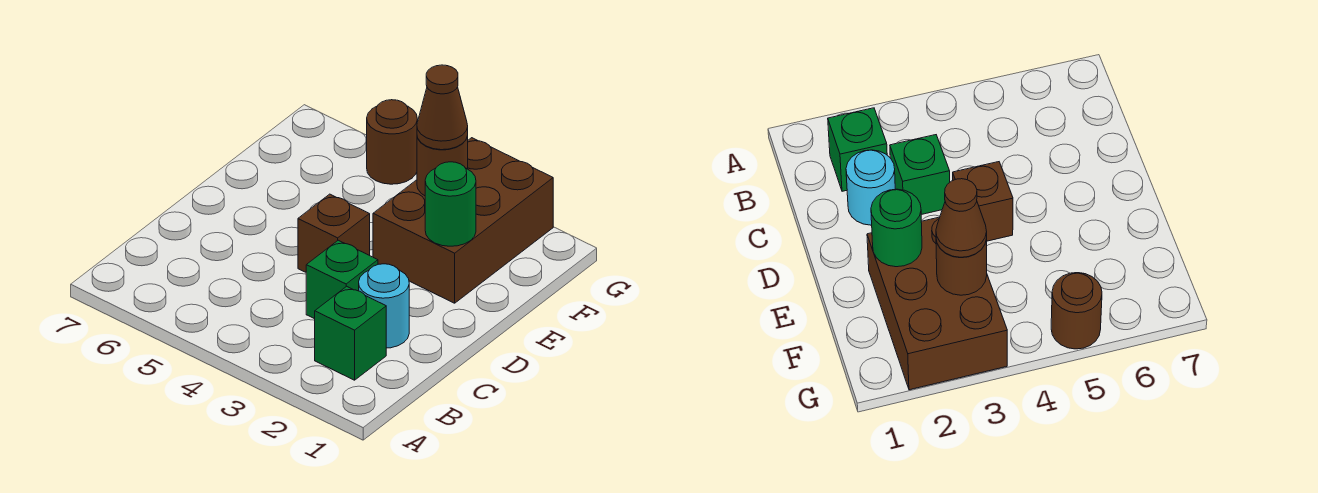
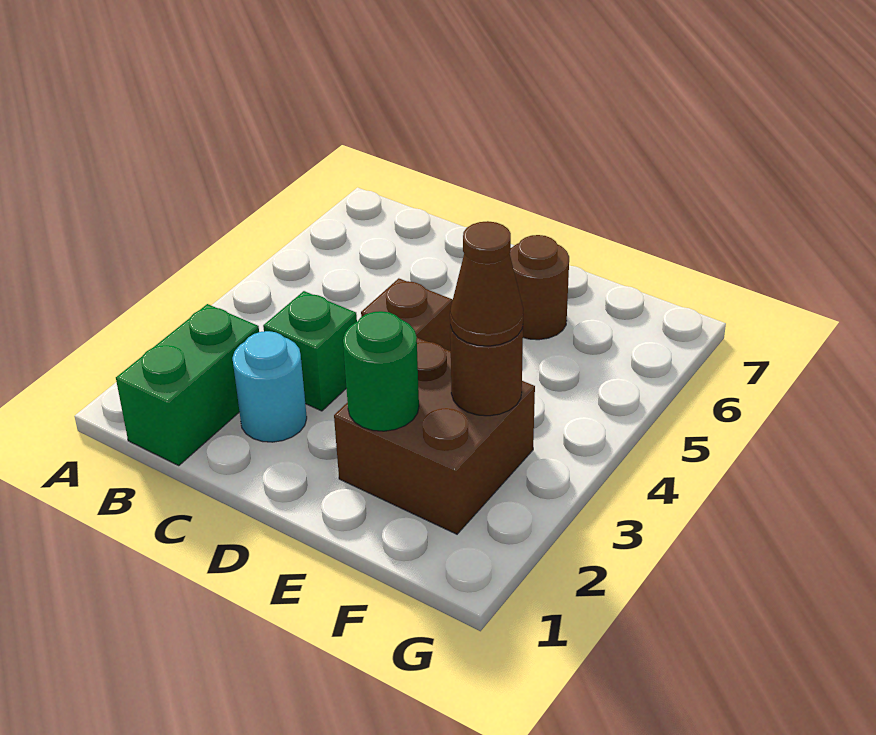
green brick B2 level 1 -> green brick B1:B2 level 1
brown brick E2:G3 level 1 -> brown brick E2:F3 level 1
brown round brick G5 level 1 -> brown round brick E6 level 1

